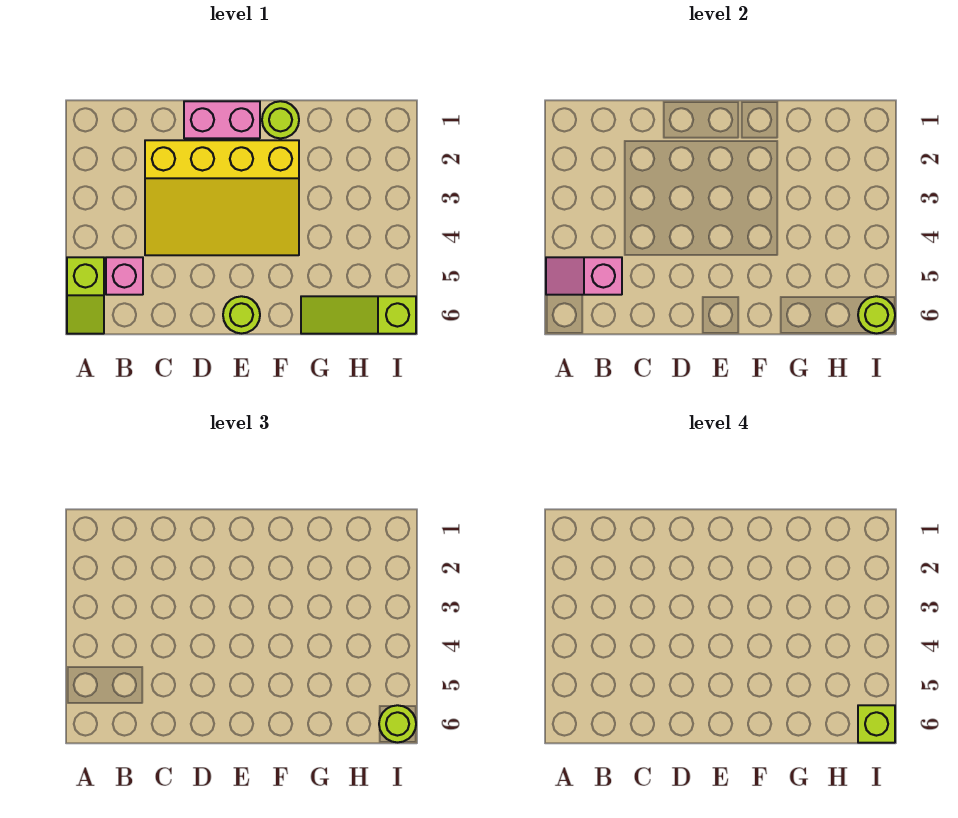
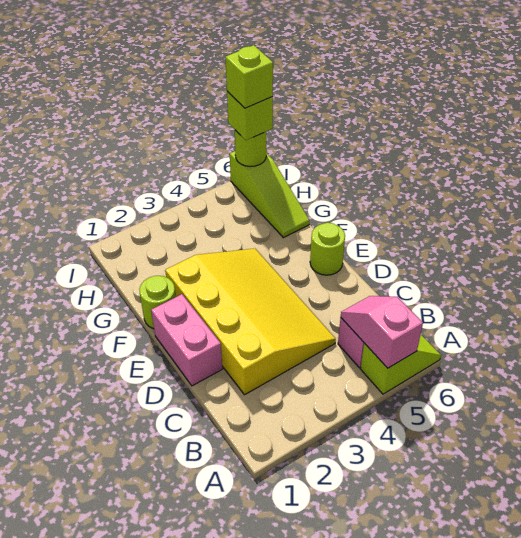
pink slope A5:B5 level 2 top B -> pink slope A5:B5 level 2 top A
lime round brick I6 level 3 -> lime brick I6 level 3

